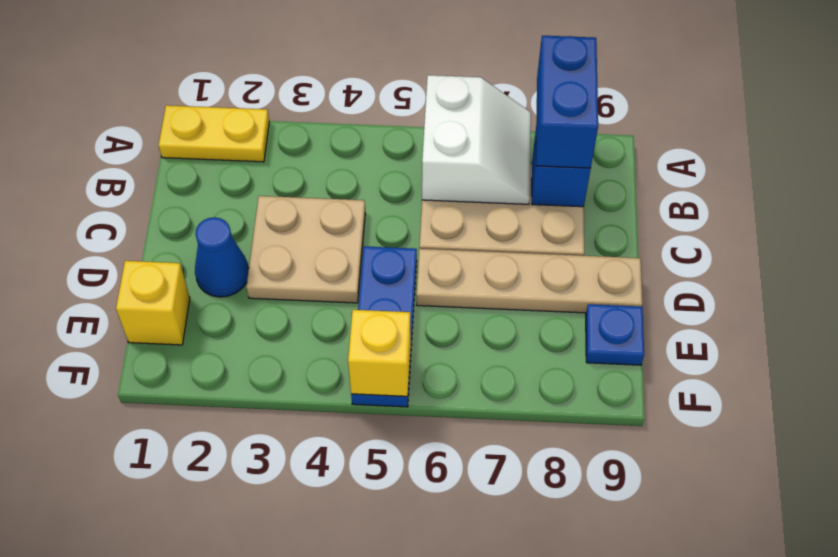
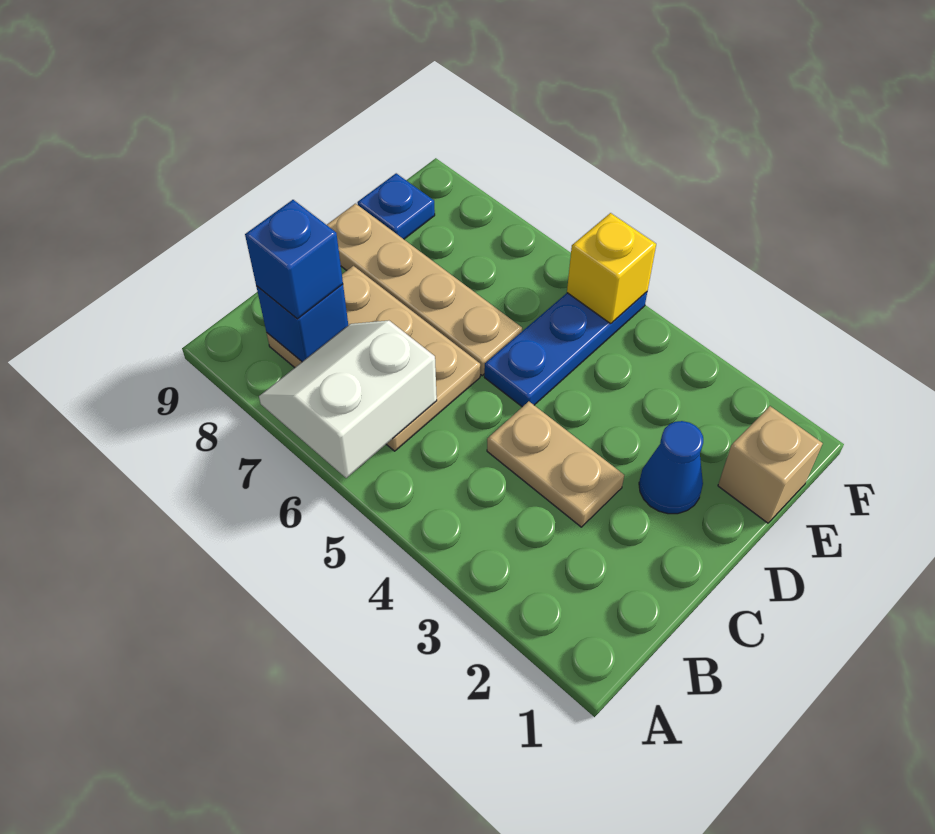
yellow plate A1:A2 level 1 -> none
blue brick A8:B8 level 3 -> blue brick B8 level 3
tan plate C3:D4 level 1 -> tan plate C3:C4 level 1
yellow brick E1 level 1 -> tan brick E1 level 1

